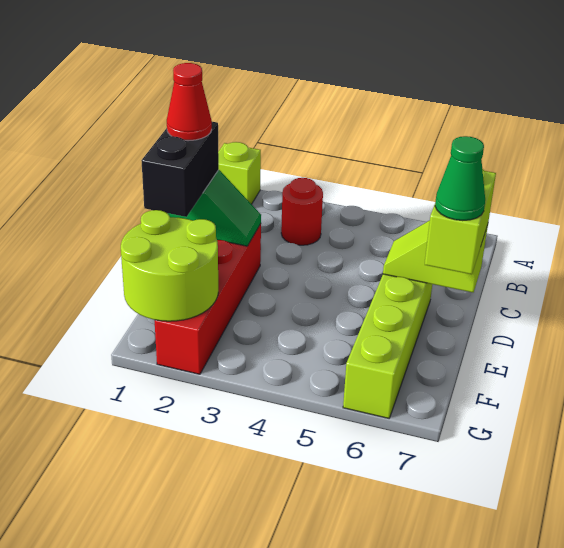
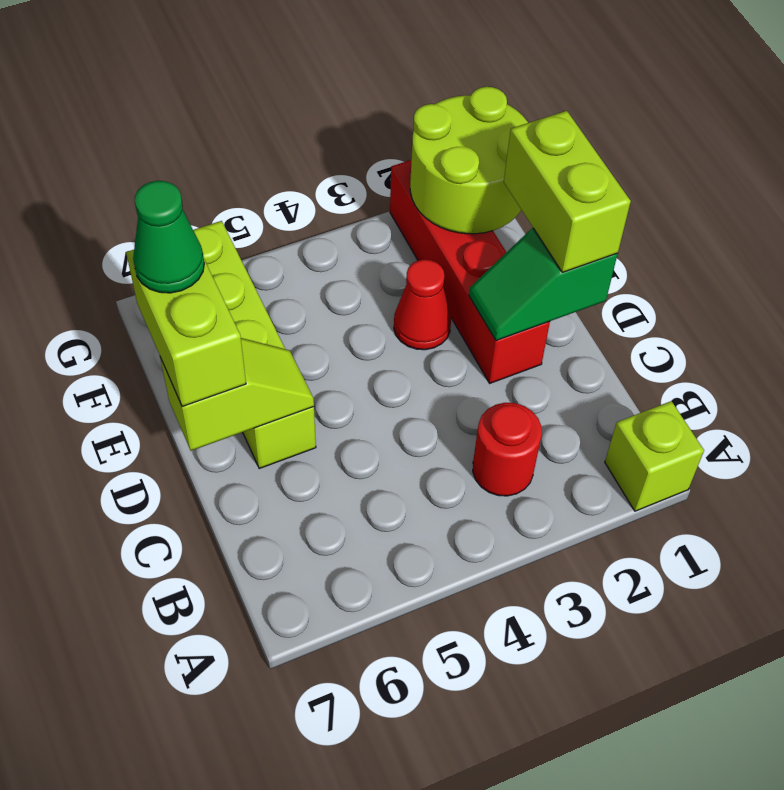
black brick D1:E1 level 3 -> lime brick D1:E1 level 3
red cone D1 level 4 -> red cone E3 level 1

